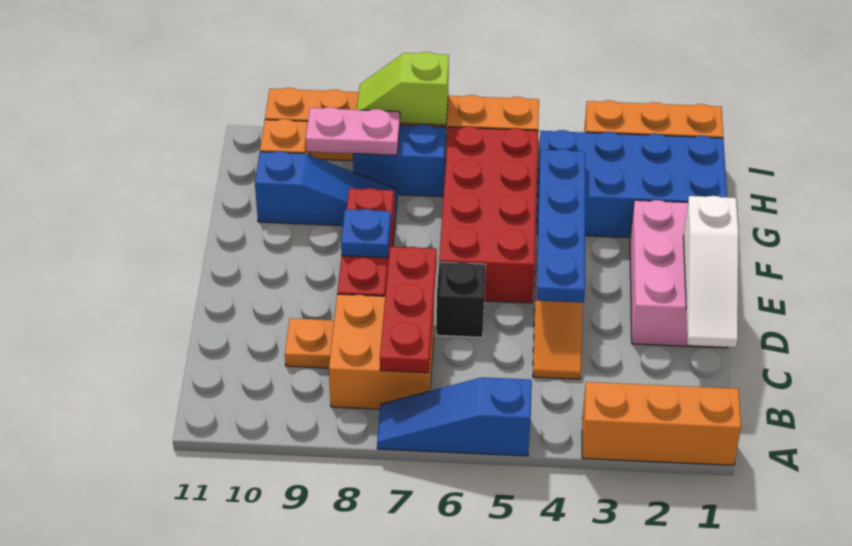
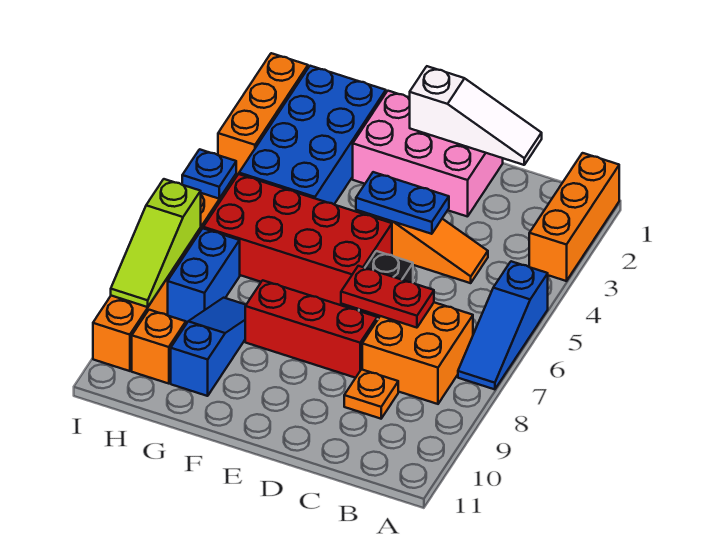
red plate B7:D7 level 2 -> red plate C7:D7 level 2
blue plate D4:G4 level 2 -> blue plate D4:E4 level 2
blue plate E8 level 2 -> blue plate I5 level 2
pink plate H8:H9 level 2 -> none
lime slope I7:I8 level 2 top 7 -> lime slope I7:I9 level 2 top 7

